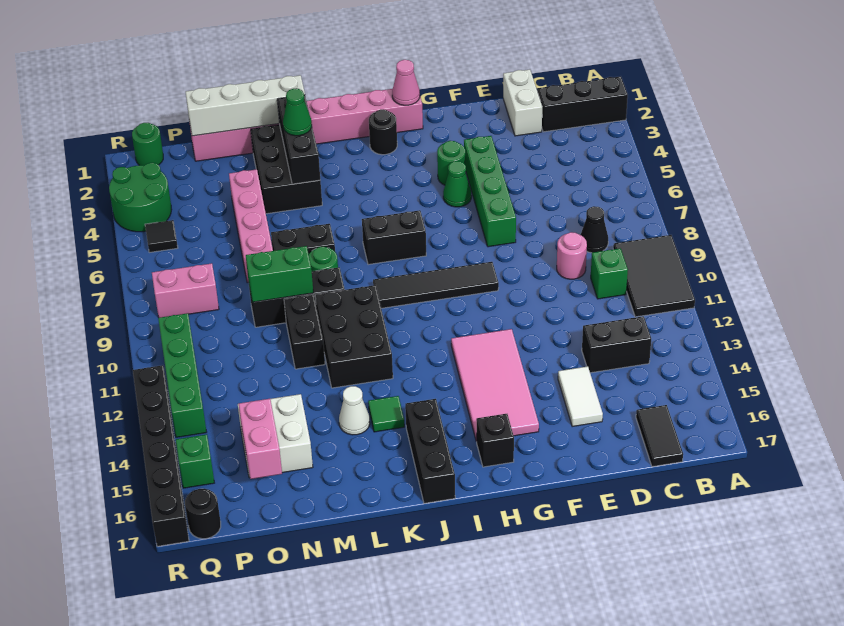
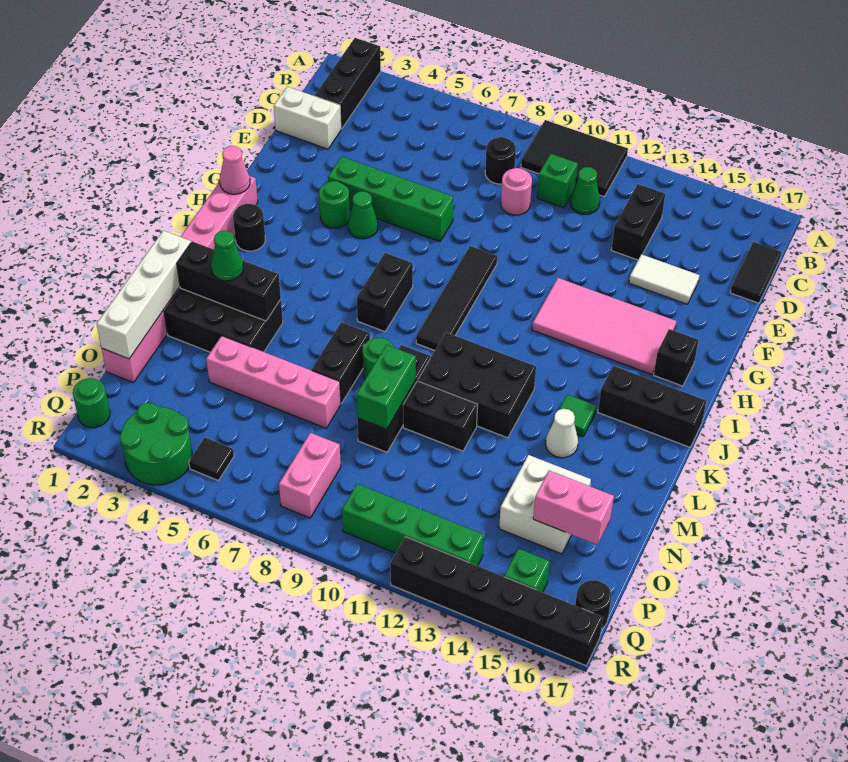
black cone C8 level 1 -> black round brick C8 level 1
none -> green cone C11 level 1
black tile C16:C17 level 1 -> black tile C17:D17 level 1

